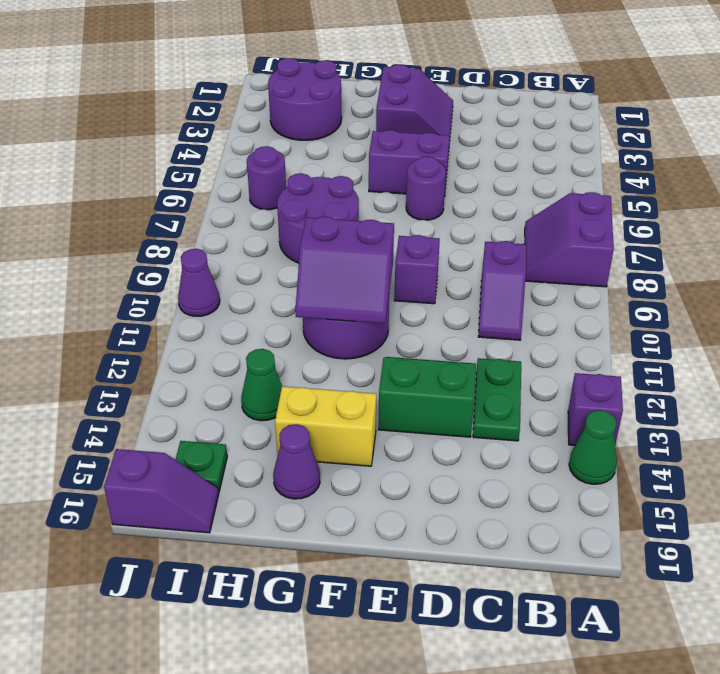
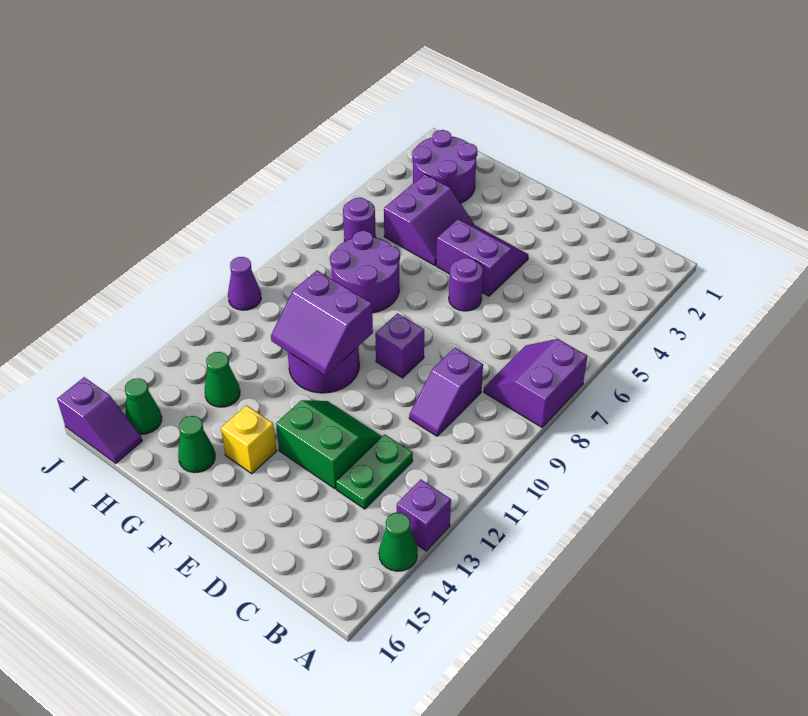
purple slope E2:F3 level 1 top F -> purple slope G4:H5 level 1 top H
yellow brick F14:G14 level 1 -> yellow brick F14 level 1
purple cone G15 level 1 -> green cone G15 level 1
green plate I15 level 1 -> green cone I15 level 1

